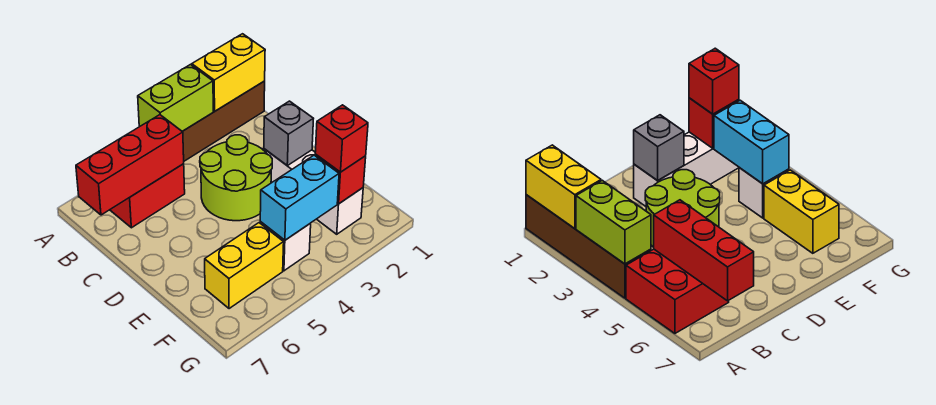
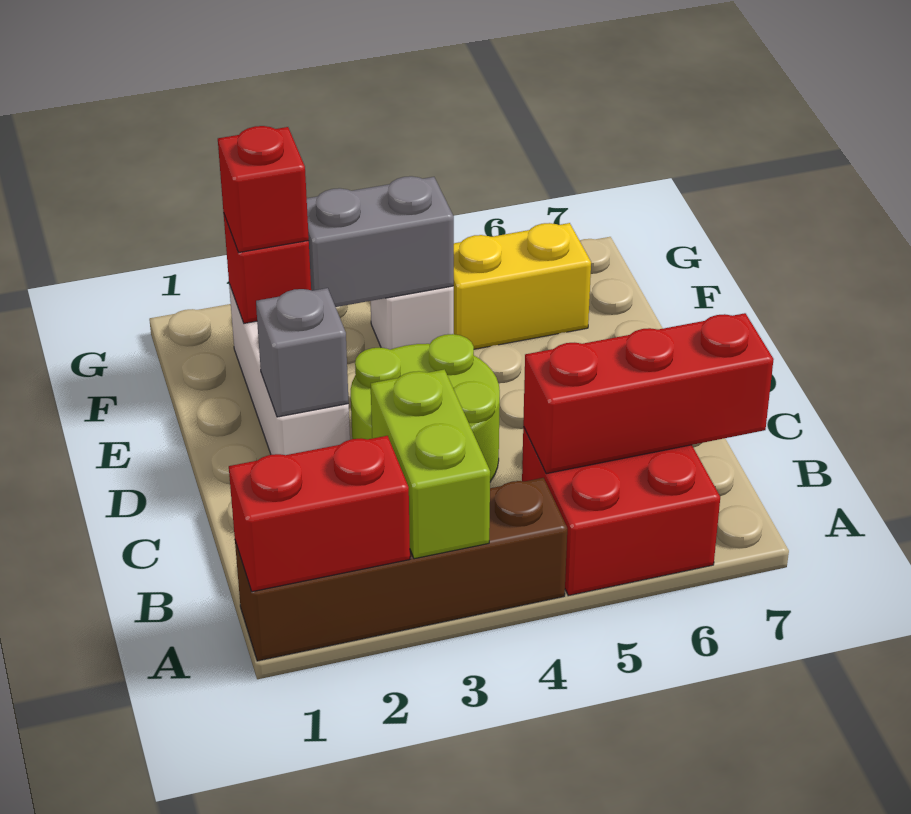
yellow brick A1:A2 level 2 -> red brick A1:A2 level 2
lime brick A3:A4 level 2 -> lime brick A3:B3 level 2
cyan brick F3:F4 level 2 -> grey brick F3:F4 level 2

